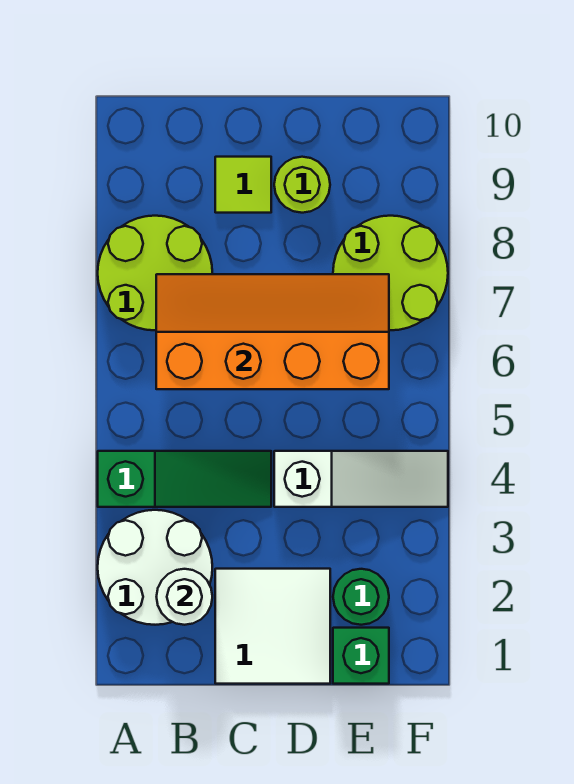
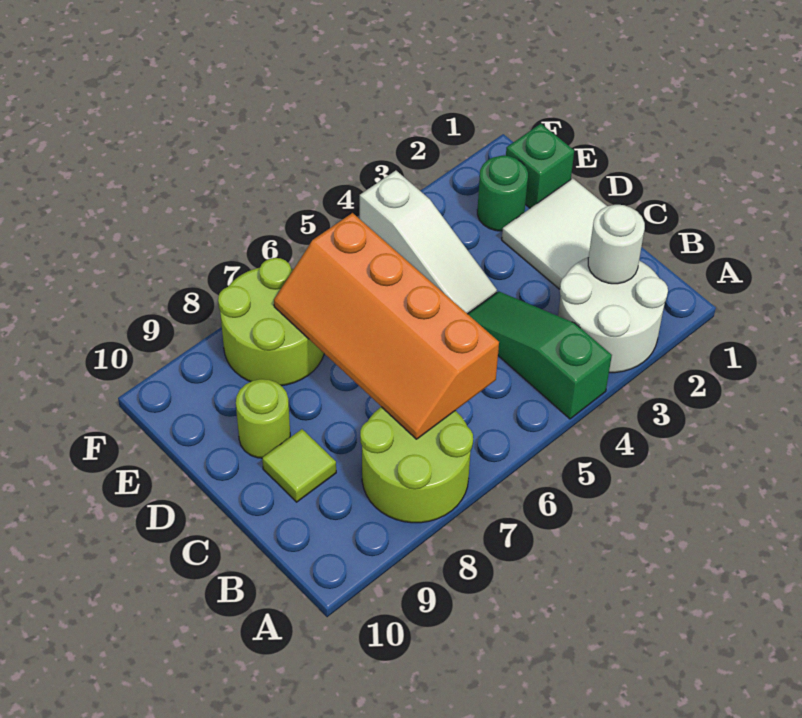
white slope D4:F4 level 1 top D -> white slope D4:F4 level 1 top F

